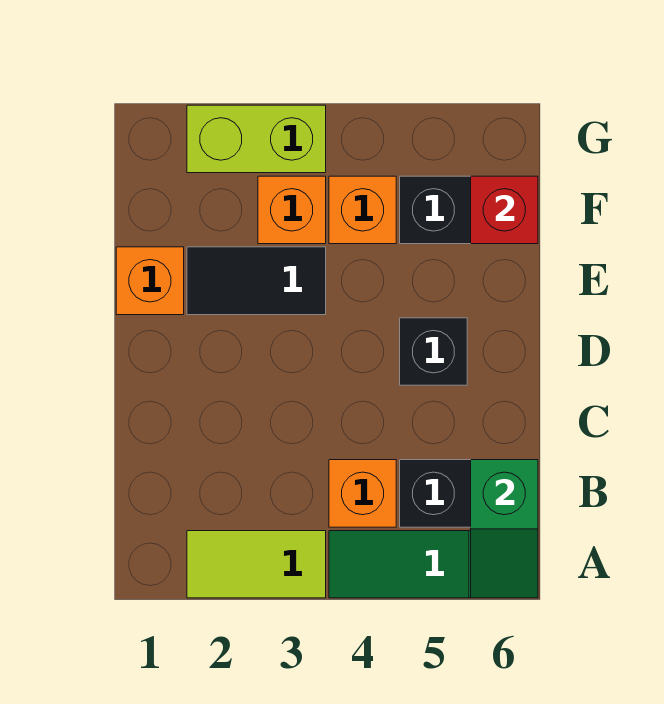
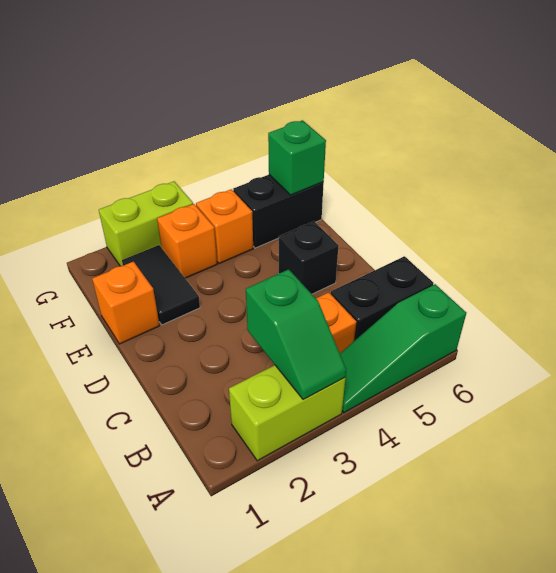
lime tile A2:A3 level 1 -> lime brick A2:A3 level 1
green slope A6:B6 level 2 top B -> green slope A3:B3 level 2 top B
black tile E2:E3 level 1 -> black tile E2:F2 level 1
red brick F6 level 2 -> green brick F6 level 2

